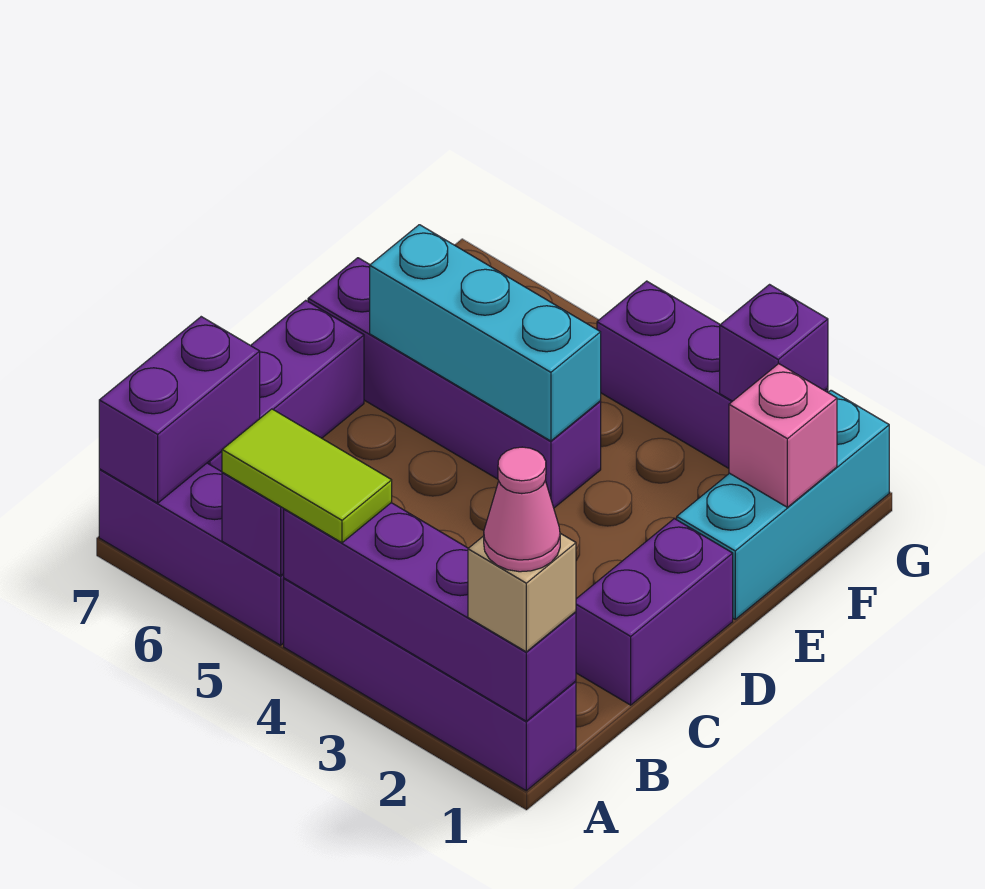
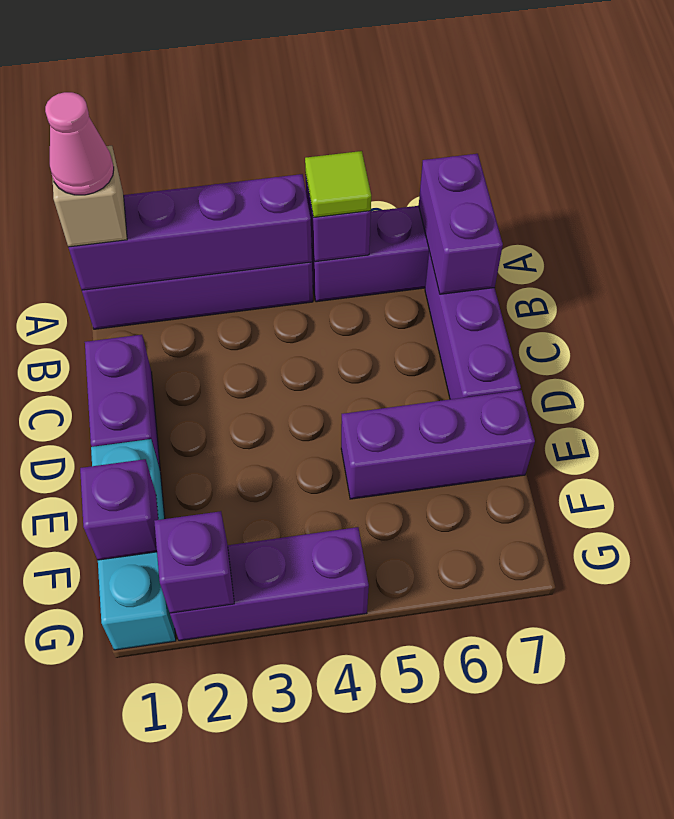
lime tile A4:A5 level 3 -> lime tile A5 level 3
purple brick E4:E7 level 1 -> purple brick E5:E7 level 1
cyan brick E4:E6 level 2 -> none
pink brick F1 level 2 -> purple brick F1 level 2

